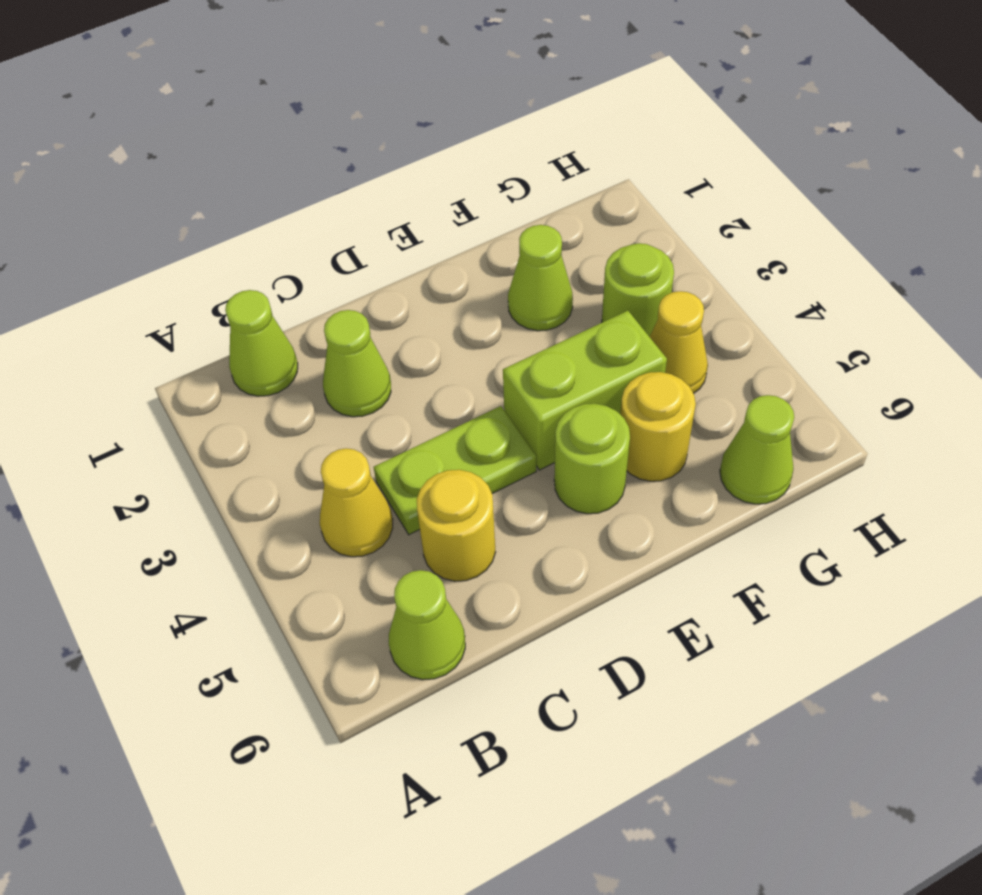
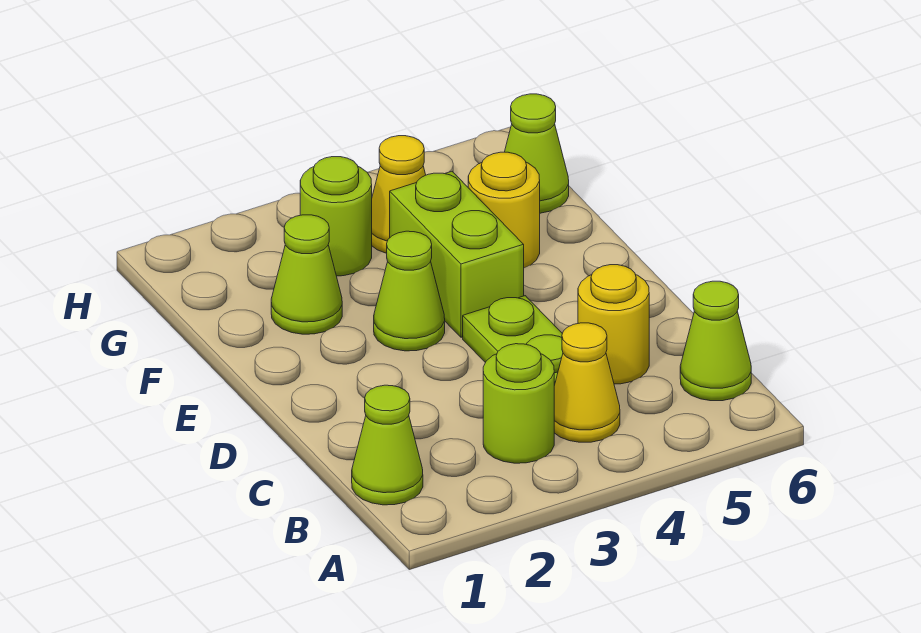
lime cone C2 level 1 -> lime cone E3 level 1
lime round brick E5 level 1 -> lime round brick B3 level 1

